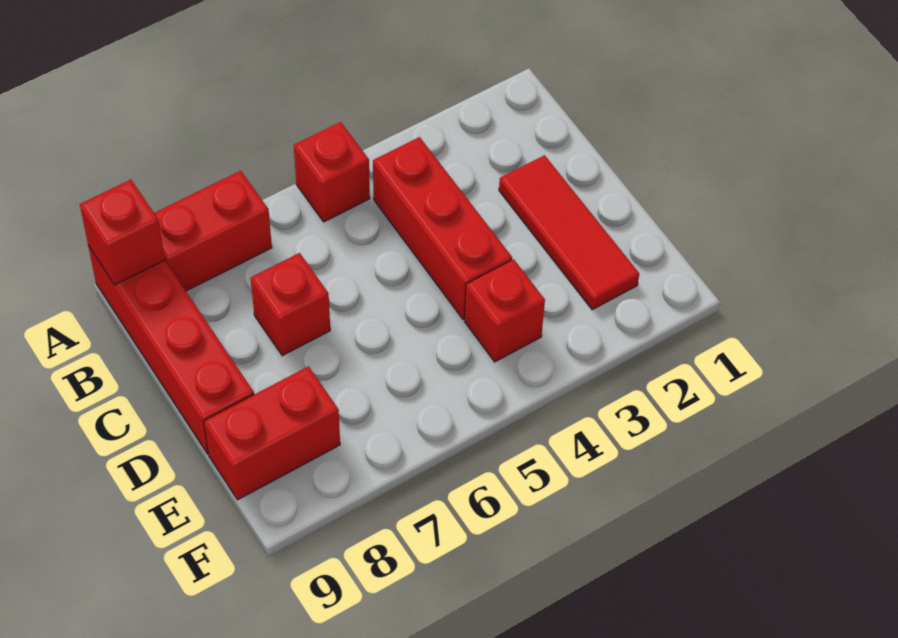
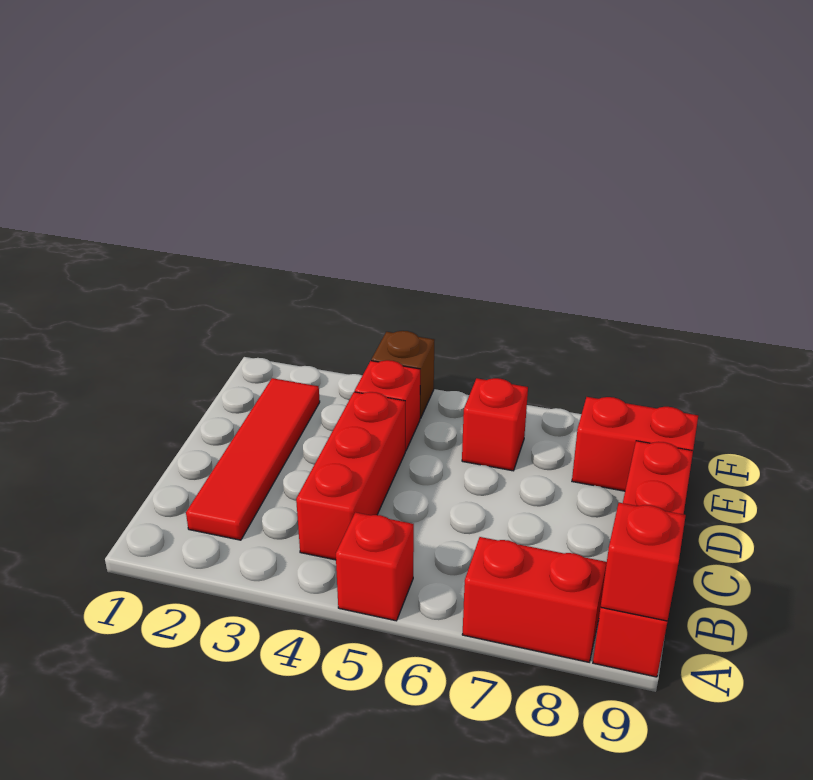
red tile C2:E2 level 1 -> red tile B2:E2 level 1
red brick C7 level 1 -> red brick E6 level 1
none -> brown brick F4 level 1

